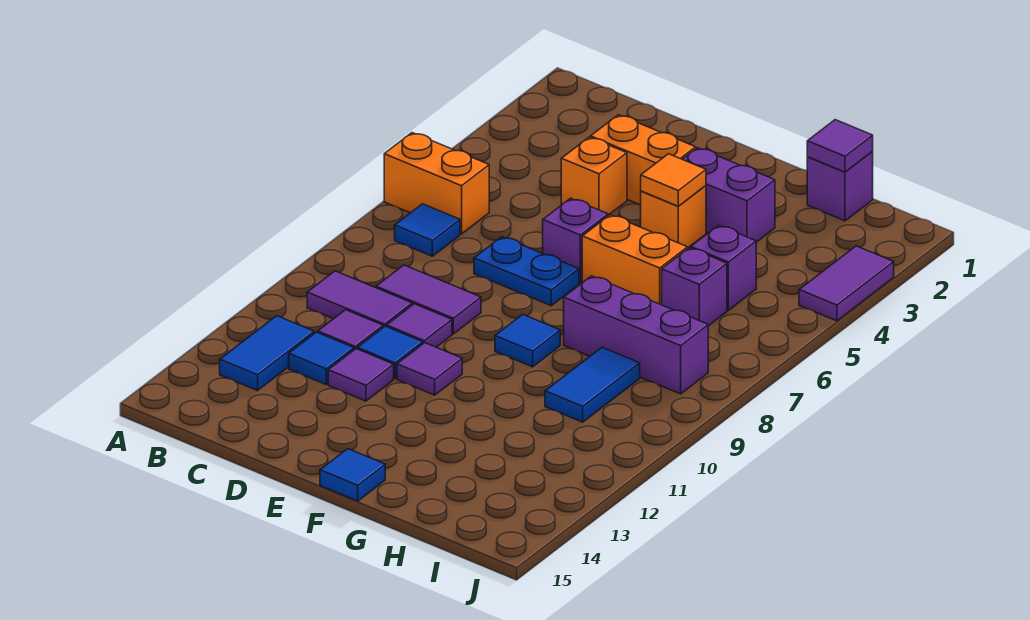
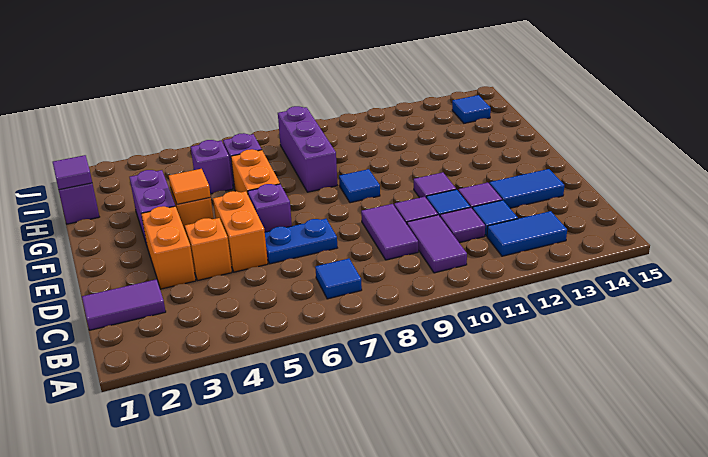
orange brick A6:B6 level 1 -> orange brick D5:E5 level 1
blue plate D7:E7 level 1 -> blue plate D6:D7 level 1
blue tile F15 level 1 -> blue tile I14 level 1
blue tile H9:H10 level 1 -> blue tile D13:D14 level 1
purple tile J3:J4 level 1 -> purple tile C1:C2 level 1

